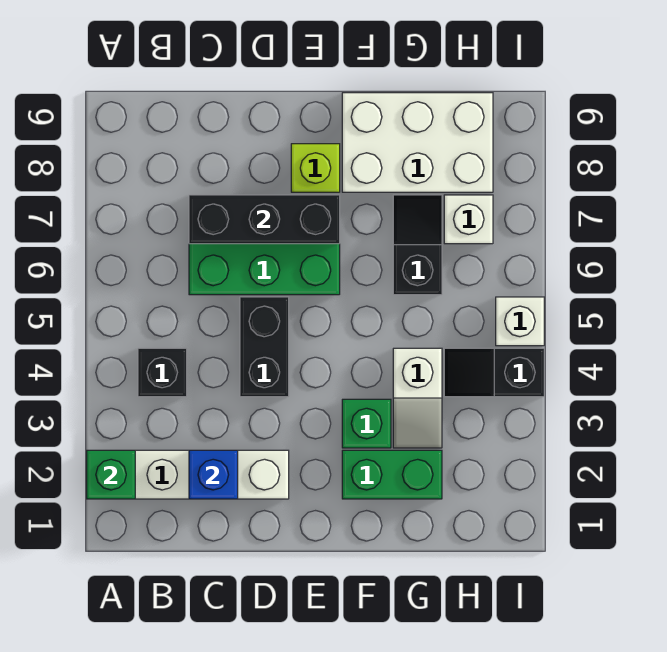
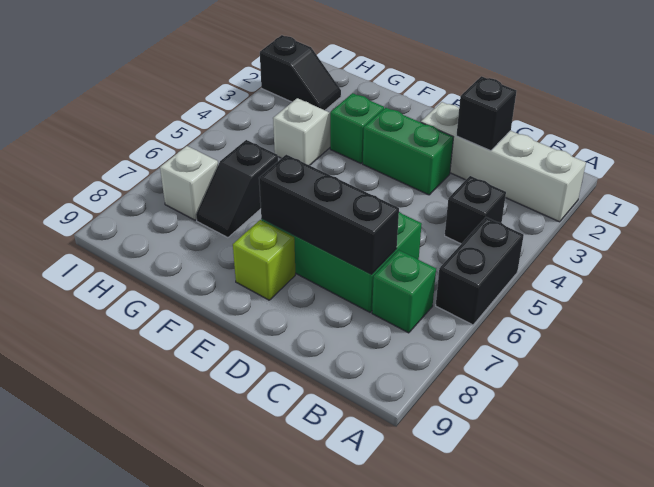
green brick A2 level 2 -> green brick B7 level 1
blue brick C2 level 2 -> black brick C2 level 2
black brick D4:D5 level 1 -> black brick A5:A6 level 1
green brick F2:G2 level 1 -> green brick D3:E3 level 1
white brick F8:H9 level 1 -> none
black slope H4:I4 level 1 top I -> black slope H2:I2 level 1 top I
white brick I5 level 1 -> none

